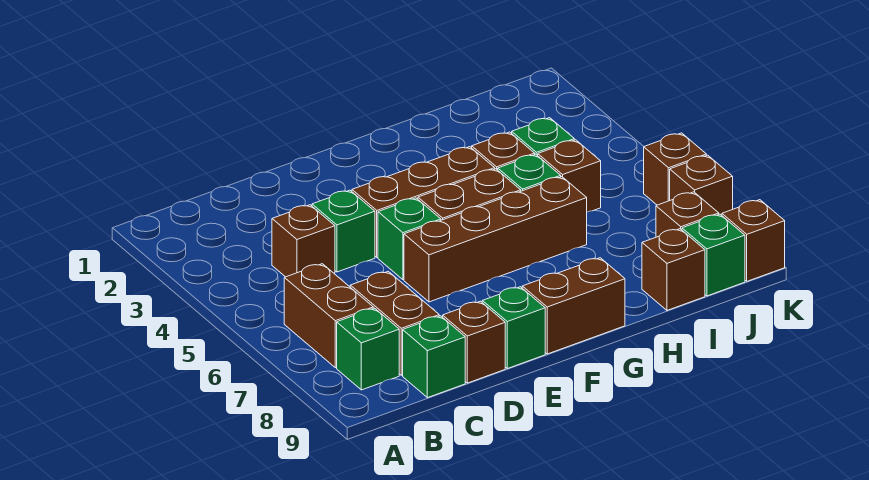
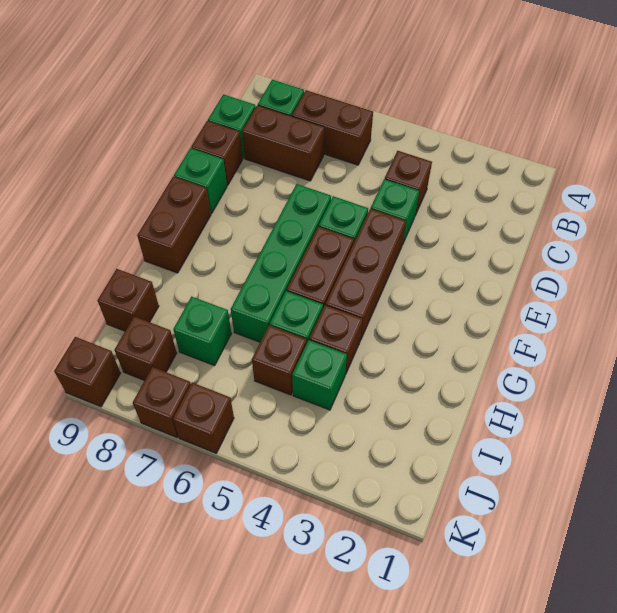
brown brick E6:H6 level 1 -> green brick E6:H6 level 1
green brick J9 level 1 -> green brick I7 level 1

